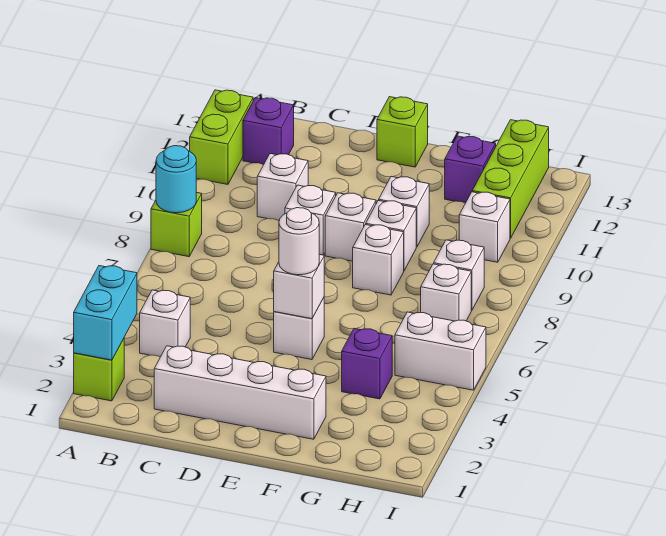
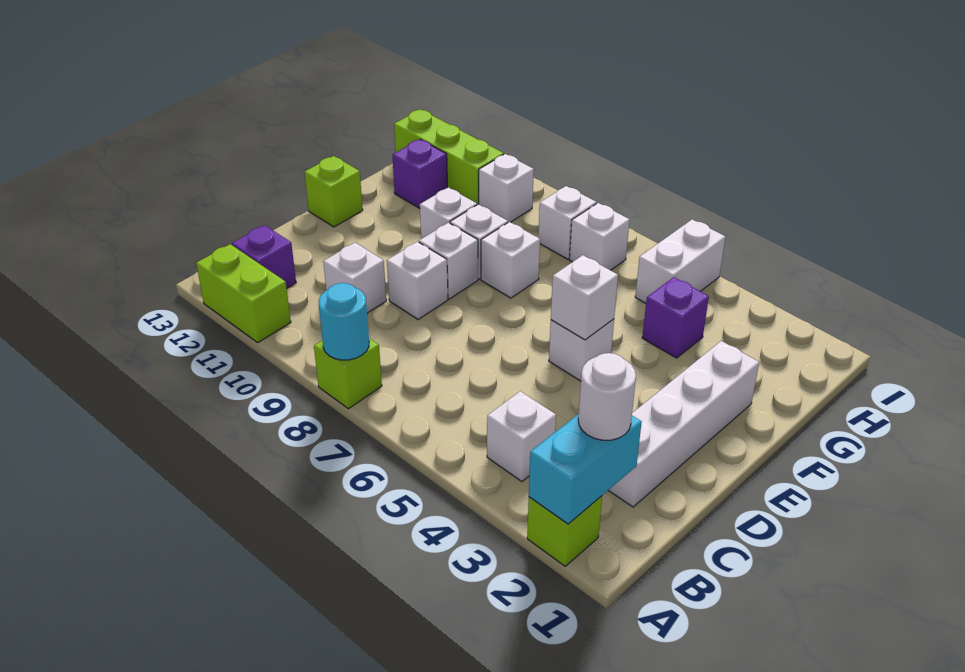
cyan brick A2:A3 level 2 -> cyan brick A2:B2 level 2
white round brick E5 level 3 -> white round brick B2 level 3

